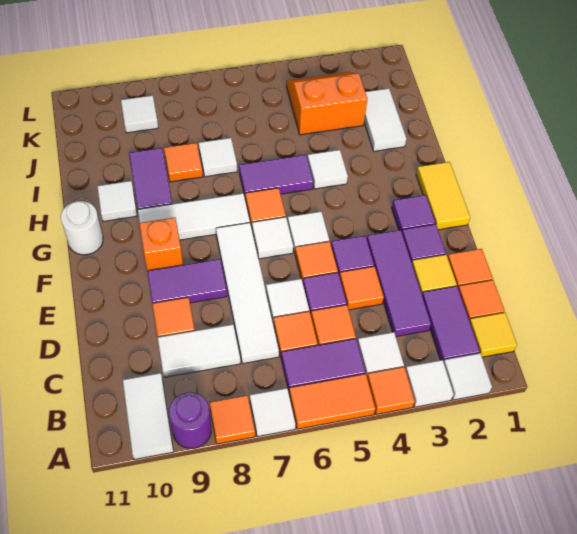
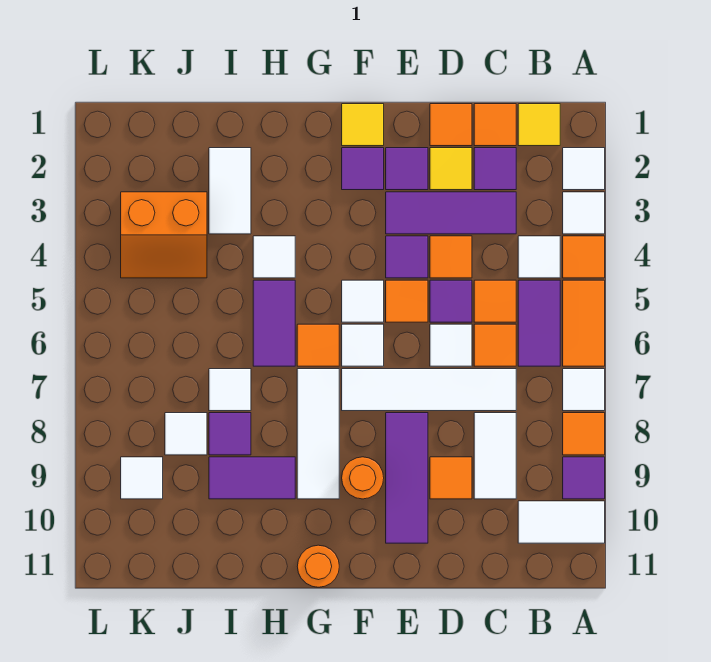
purple round brick A9 level 1 -> purple tile A9 level 1
purple tile B2:C2 level 1 -> purple tile C2 level 1
purple tile E8:E9 level 1 -> purple tile E8:E10 level 1
yellow tile F1:G1 level 1 -> yellow tile F1 level 1
orange brick F9 level 1 -> orange round brick F9 level 1
white round brick G11 level 1 -> orange round brick G11 level 1
white tile H10 level 1 -> white tile J8 level 1
white tile I2:J2 level 1 -> white tile I2:I3 level 1
orange tile I8 level 1 -> purple tile I8 level 1
orange slope J3:K4 level 1 top J -> orange slope J3:K4 level 1 top 3

